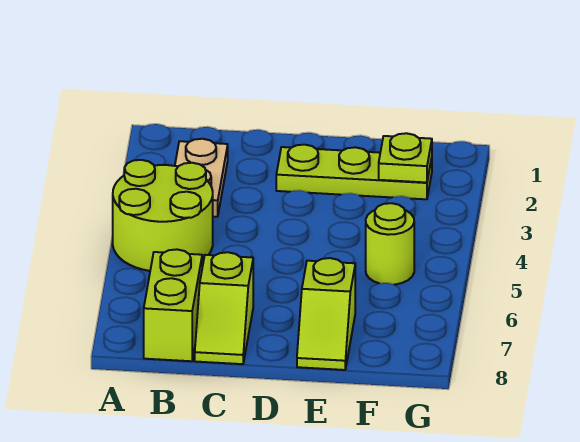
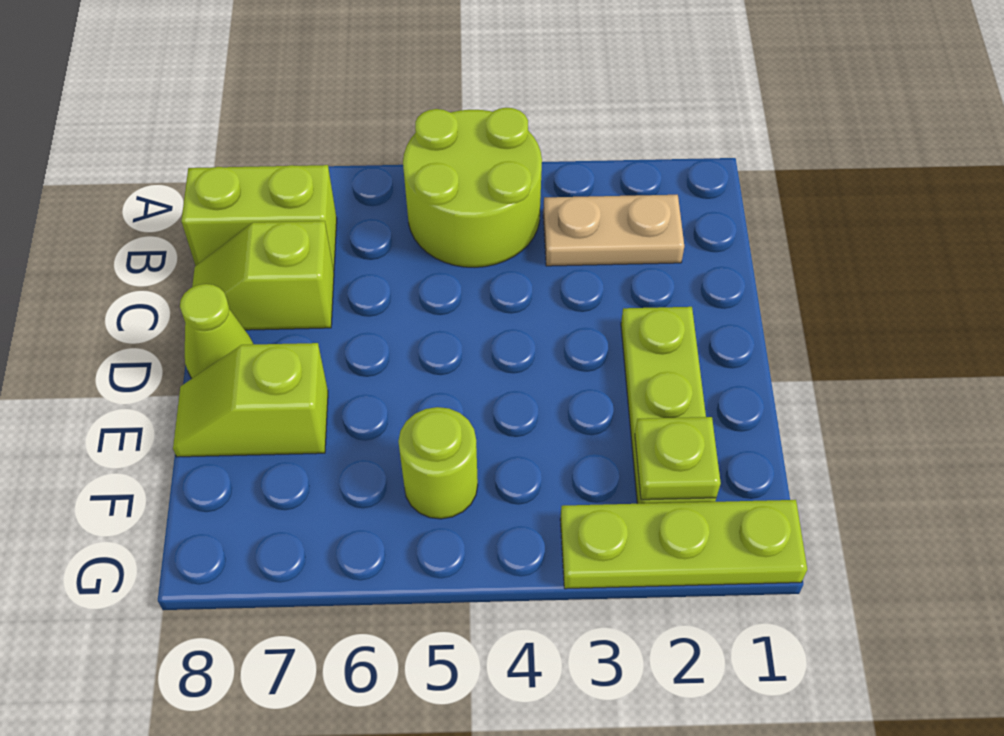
none -> lime cone D8 level 1
none -> lime plate G1:G3 level 1

